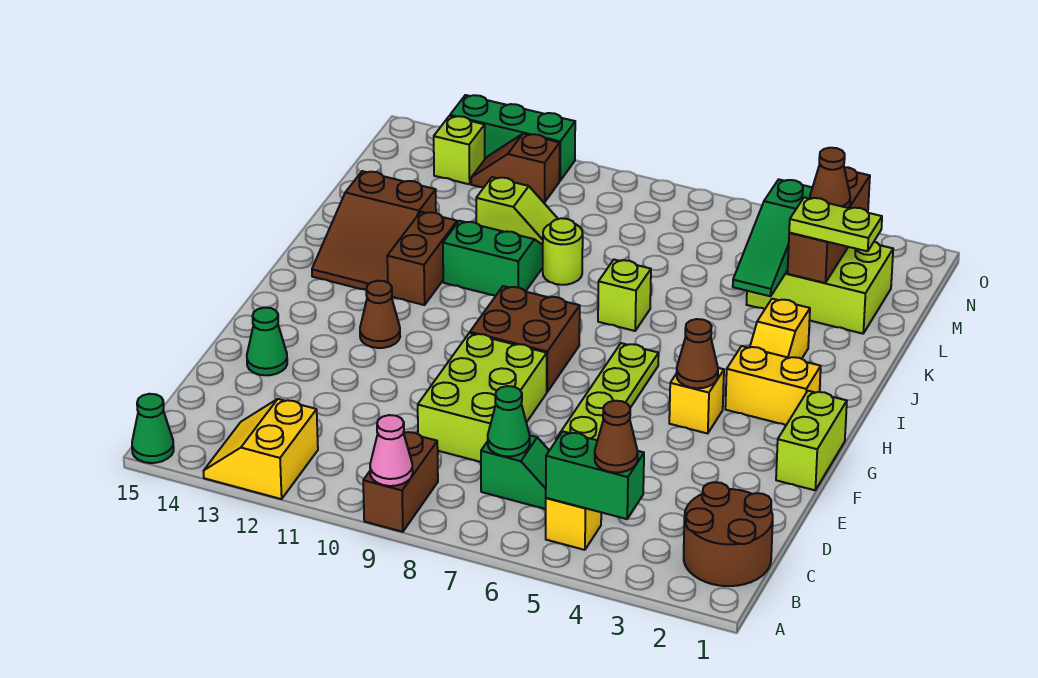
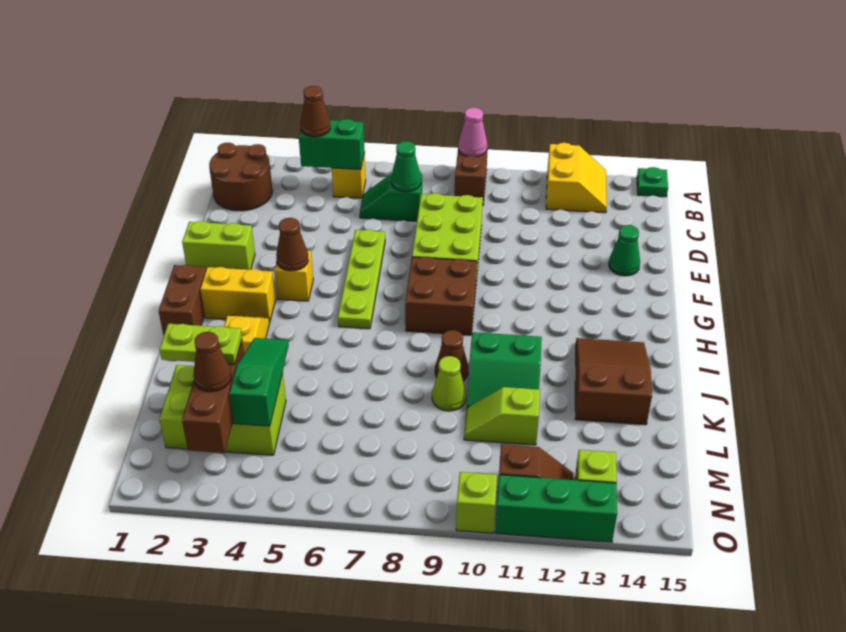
green cone A15 level 1 -> green plate A15 level 1
lime brick F1:G1 level 1 -> lime brick F1:F2 level 1
brown cone G12 level 1 -> brown cone J9 level 1
brown brick I12:J12 level 1 -> brown brick H1:I1 level 1
lime brick J7 level 1 -> lime brick O10 level 1
lime round brick K9 level 1 -> lime cone K9 level 1

